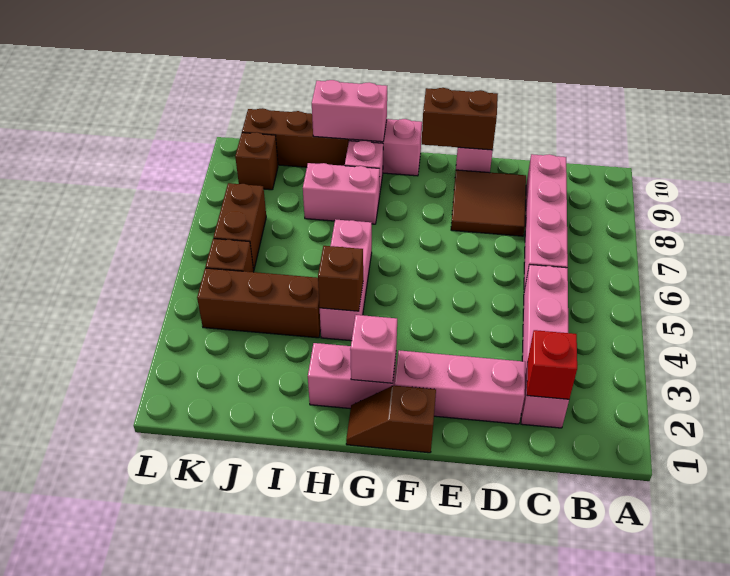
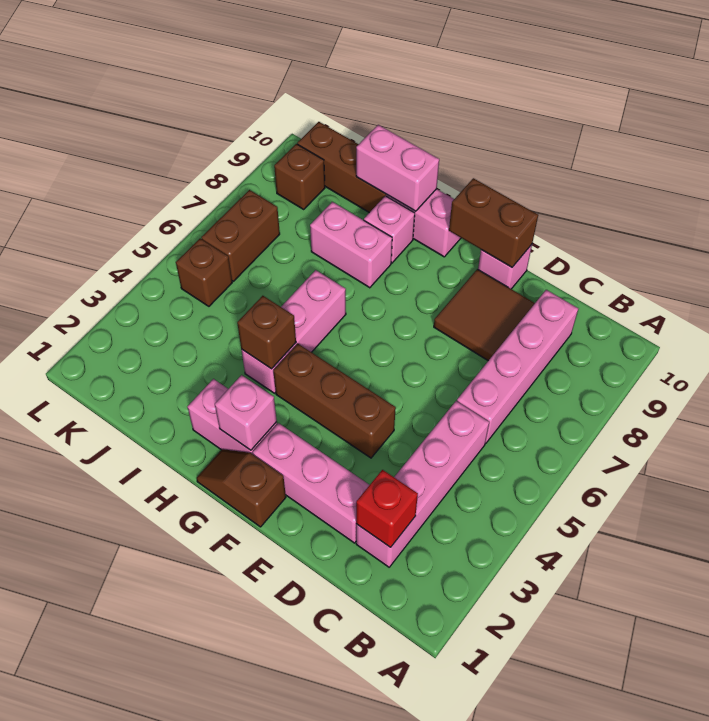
brown brick I4:K4 level 1 -> brown brick E4:G4 level 1

